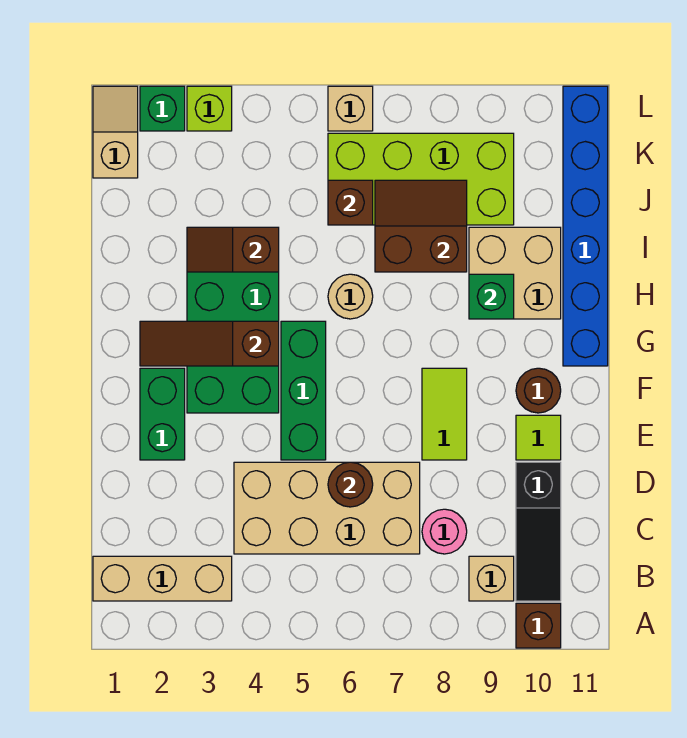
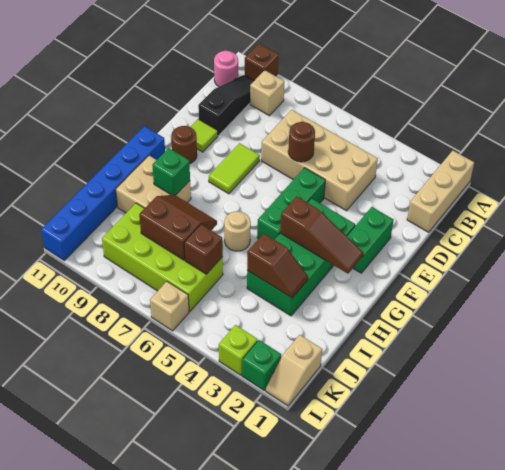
tan brick B1:B3 level 1 -> tan brick A1:C1 level 1
pink round brick C8 level 1 -> pink round brick B11 level 1
brown slope I7:J8 level 2 top I -> brown slope I7:J8 level 2 top J

